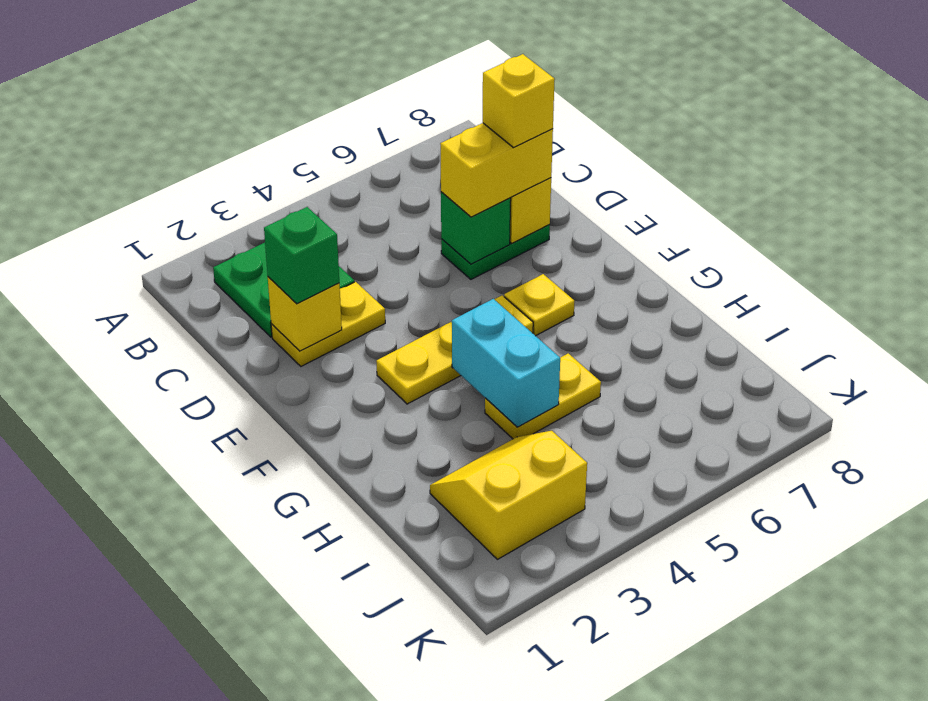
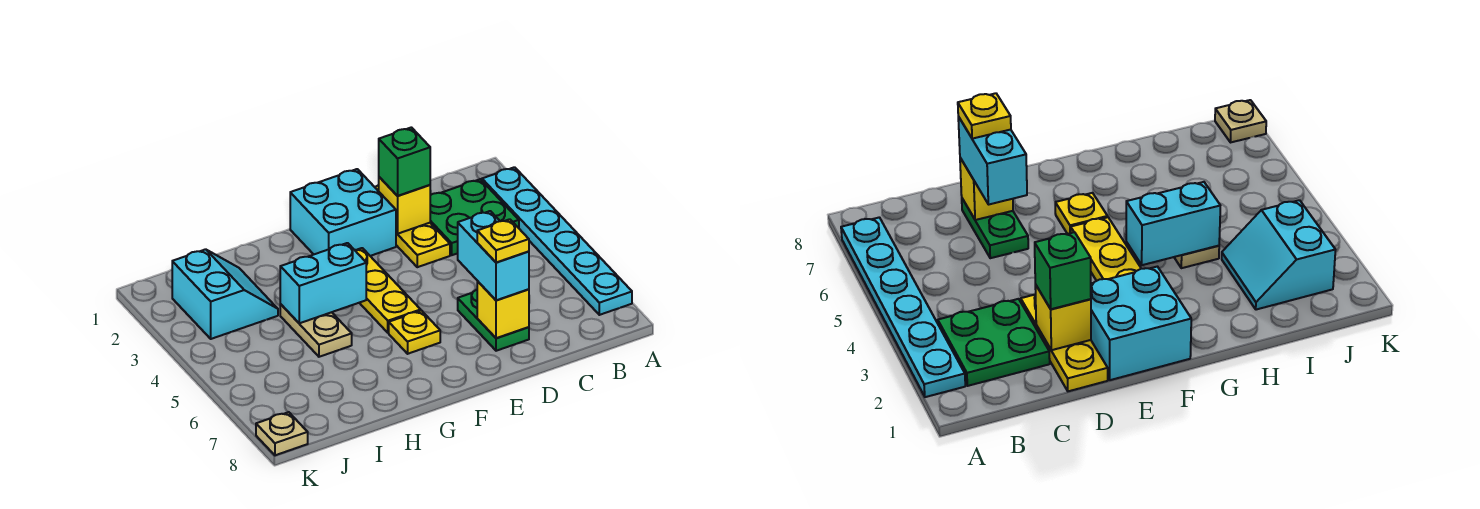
none -> cyan plate A2:A7 level 1
yellow plate D2:D3 level 1 -> yellow plate D1:D3 level 1
green brick D6 level 2 -> none
yellow brick D6:D7 level 3 -> cyan brick D6:D7 level 3
yellow brick D7 level 4 -> yellow plate D7 level 4
none -> cyan brick E1:F2 level 1
yellow plate H4:H5 level 1 -> tan plate H4:H5 level 1
yellow slope I2:J3 level 1 top J -> cyan slope I2:J3 level 1 top J
none -> tan plate K8 level 1

